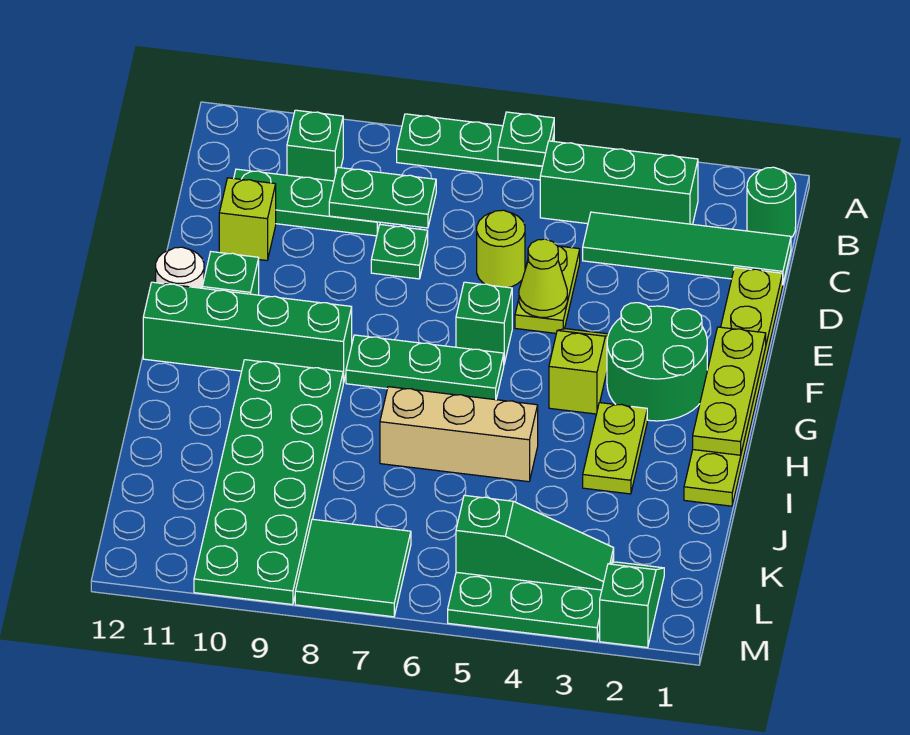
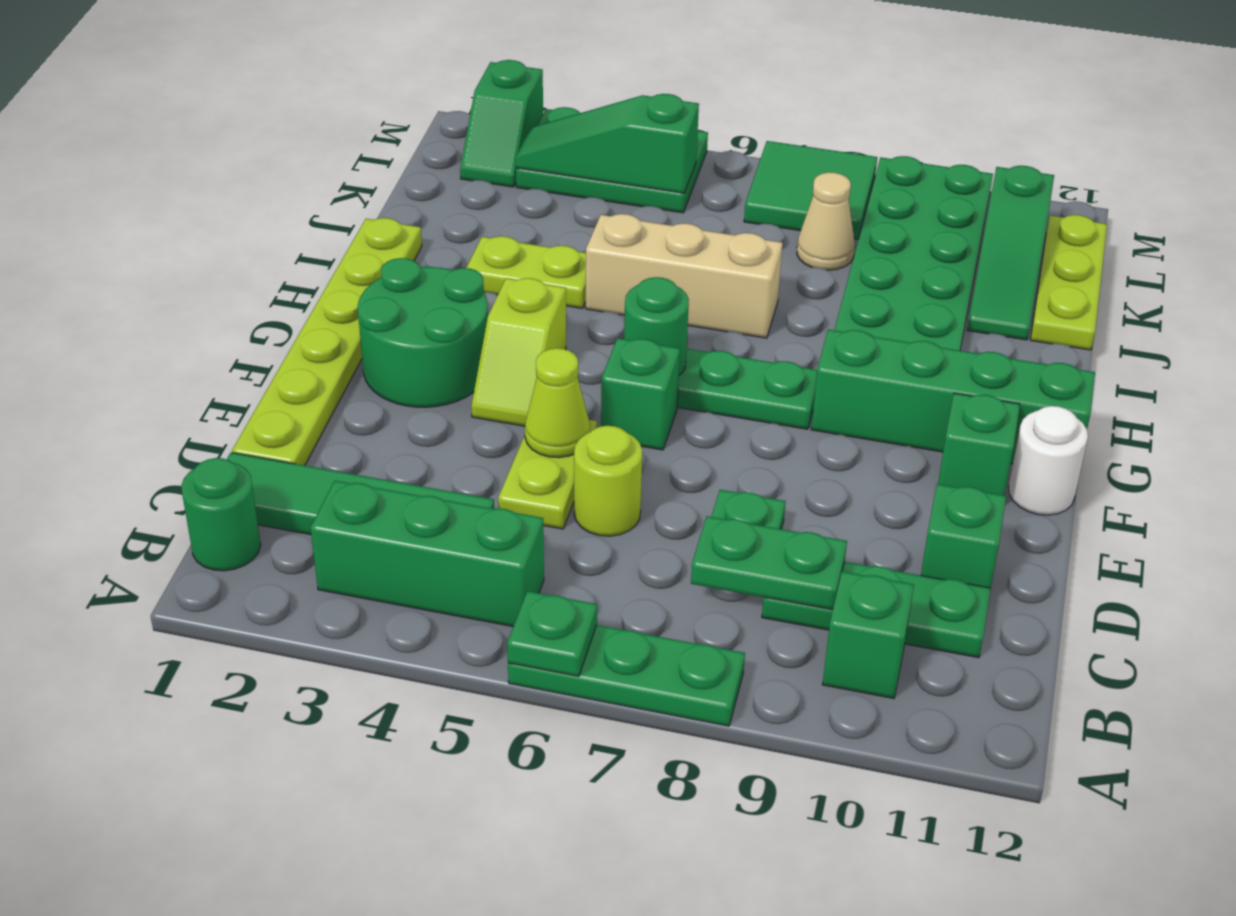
lime brick D11 level 1 -> green brick D11 level 1
lime plate F1:H1 level 2 -> lime plate J12:L12 level 1
none -> green round brick G6 level 2
lime plate H3:I3 level 1 -> lime plate I3:I4 level 1
none -> green slope J11:L11 level 1 top L
none -> tan cone K8 level 1

